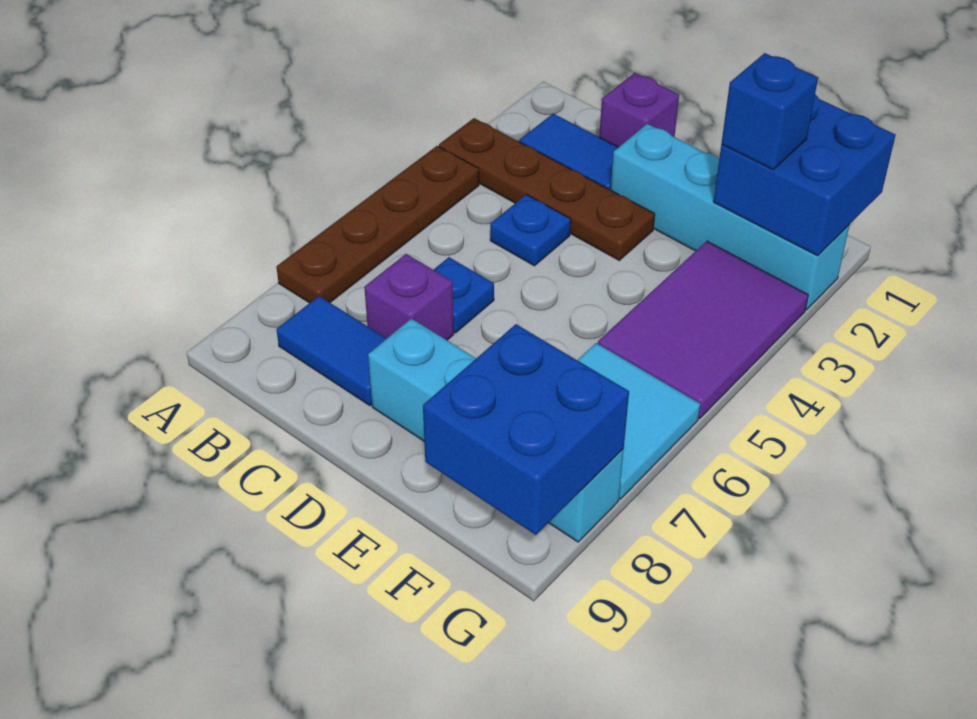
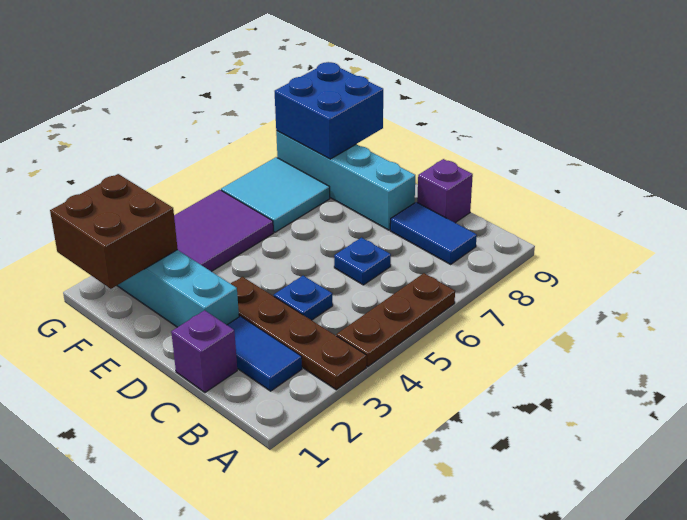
brown plate A4:A7 level 1 -> brown plate A4:A6 level 1
purple brick C7 level 1 -> purple brick C9 level 1
blue brick F1:G2 level 2 -> brown brick F1:G2 level 2
blue brick F2 level 3 -> none

